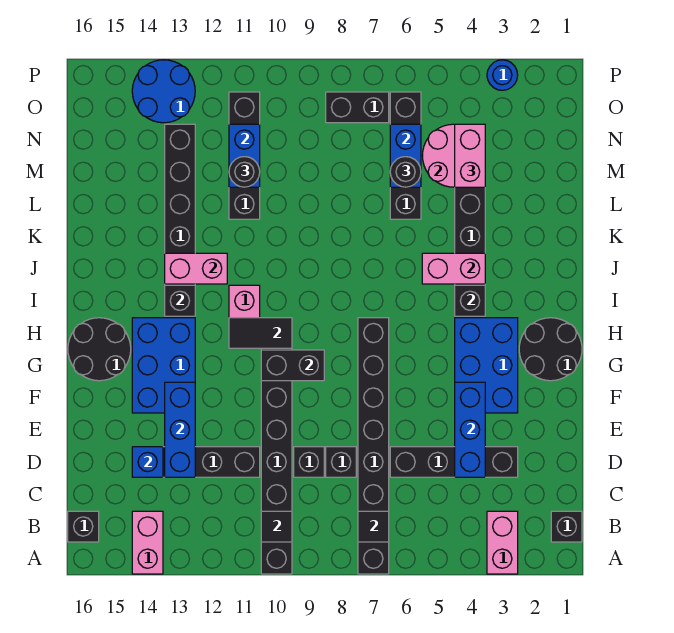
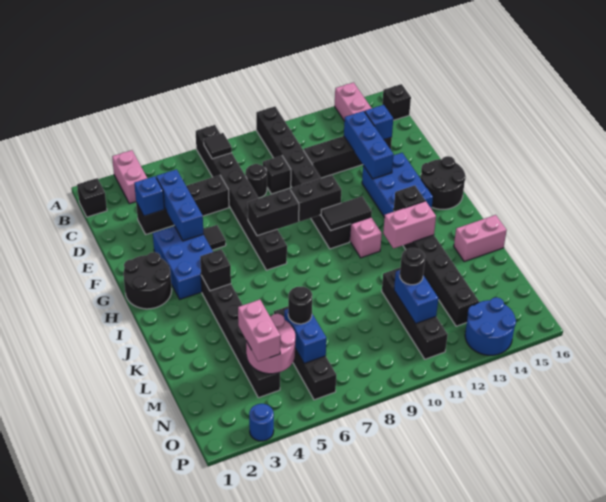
black tile B10 level 2 -> black tile F5 level 1
none -> blue brick D3 level 2
black brick D8 level 1 -> black round brick D8 level 1
pink brick J4:J5 level 2 -> pink brick K15:K16 level 1
black brick O7:O8 level 1 -> black brick G7:G8 level 2

